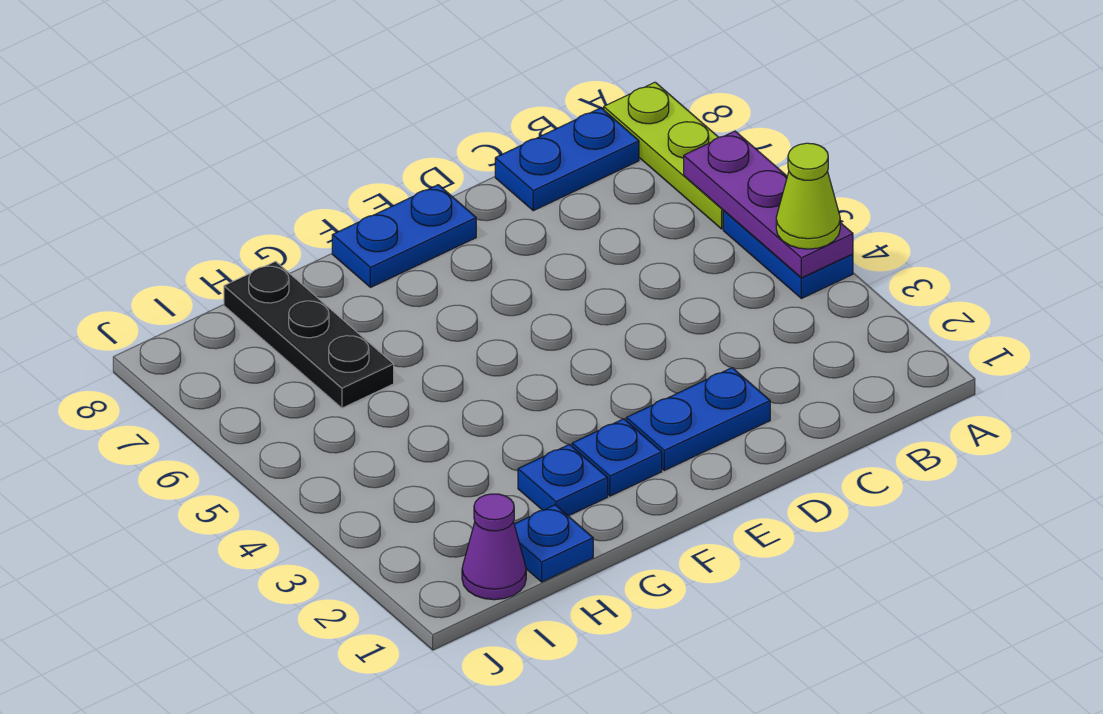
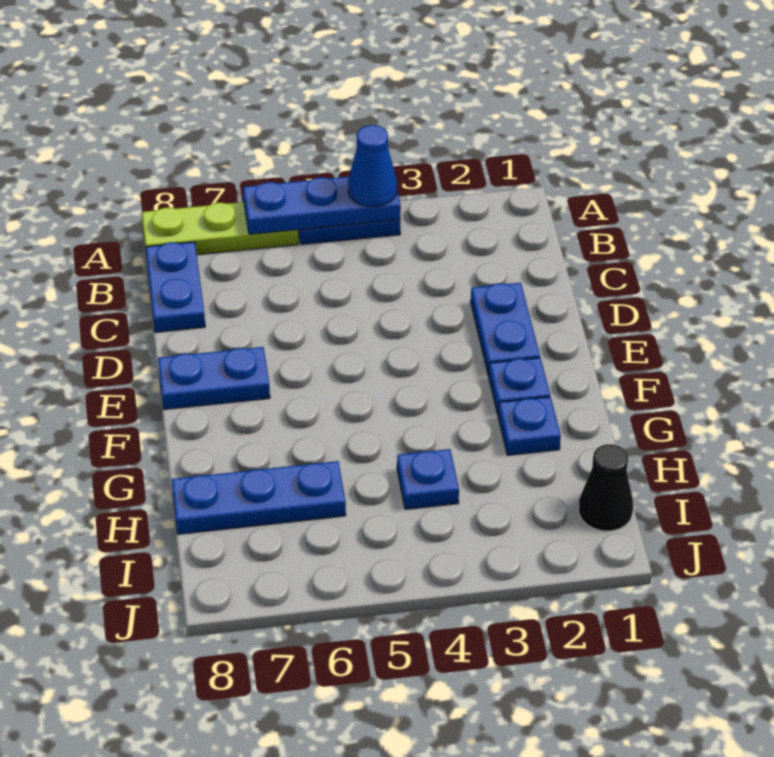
purple plate A4:A6 level 2 -> blue plate A4:A6 level 2
lime cone A4 level 3 -> blue cone A4 level 3
blue plate E8:F8 level 1 -> blue plate E7:E8 level 1
blue plate H1 level 1 -> blue plate H4 level 1
black plate H6:H8 level 1 -> blue plate H6:H8 level 1
purple cone I1 level 1 -> black cone I1 level 1

